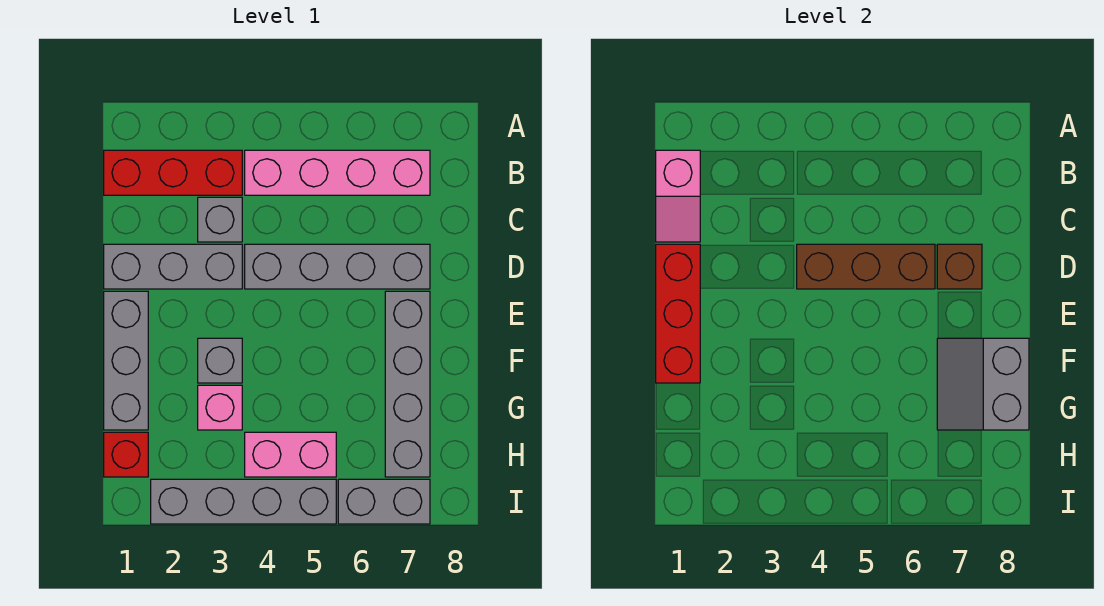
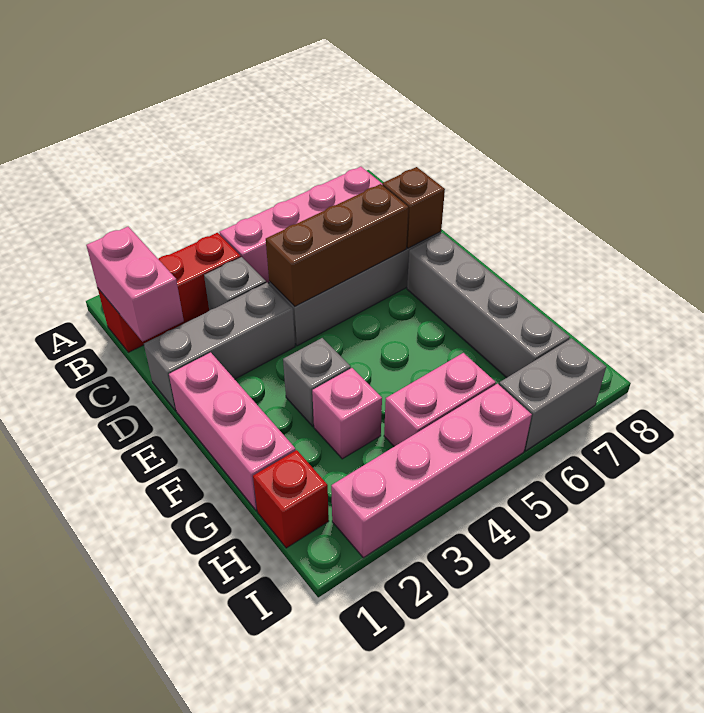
pink slope B1:C1 level 2 top B -> pink brick B1:C1 level 2
red brick D1:F1 level 2 -> none
grey brick E1:G1 level 1 -> pink brick E1:G1 level 1
grey slope F7:G8 level 2 top 8 -> none
grey brick I2:I5 level 1 -> pink brick I2:I5 level 1

